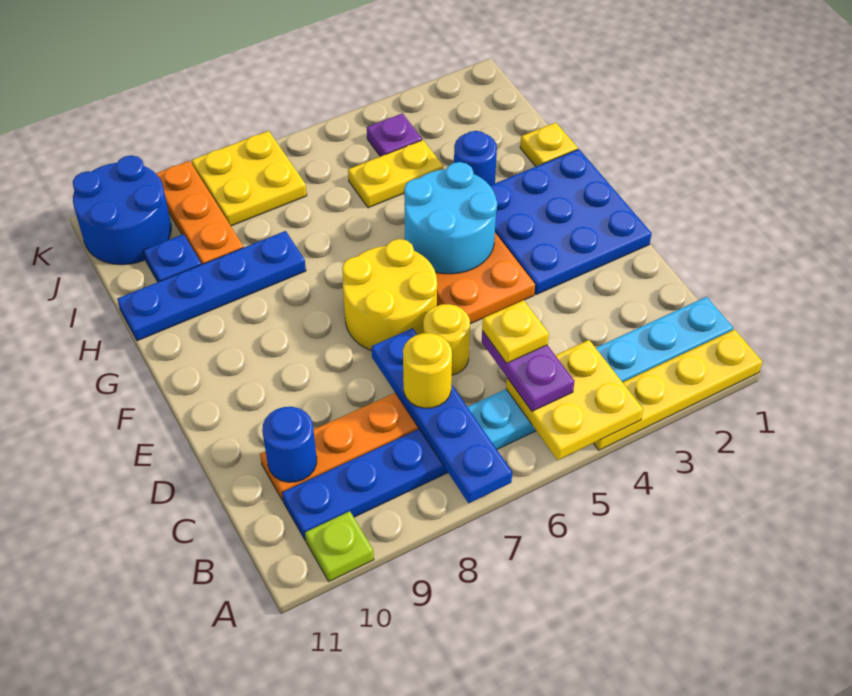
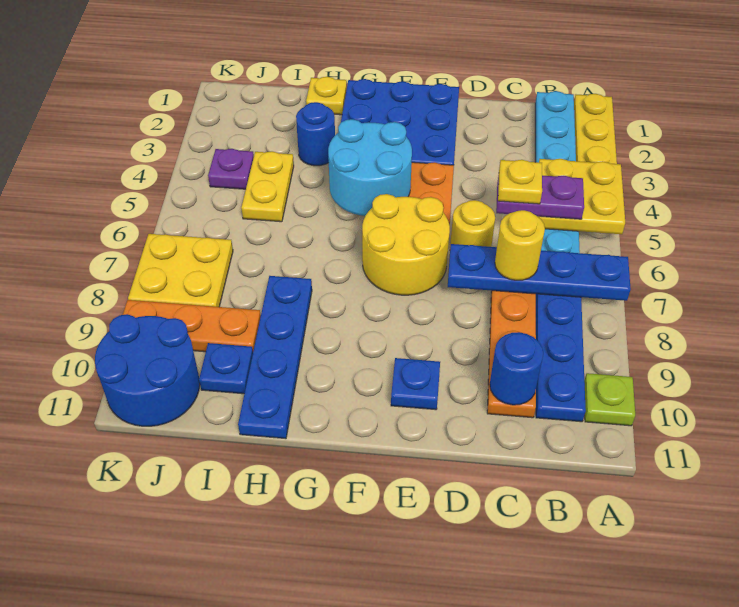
none -> blue plate E10 level 1

